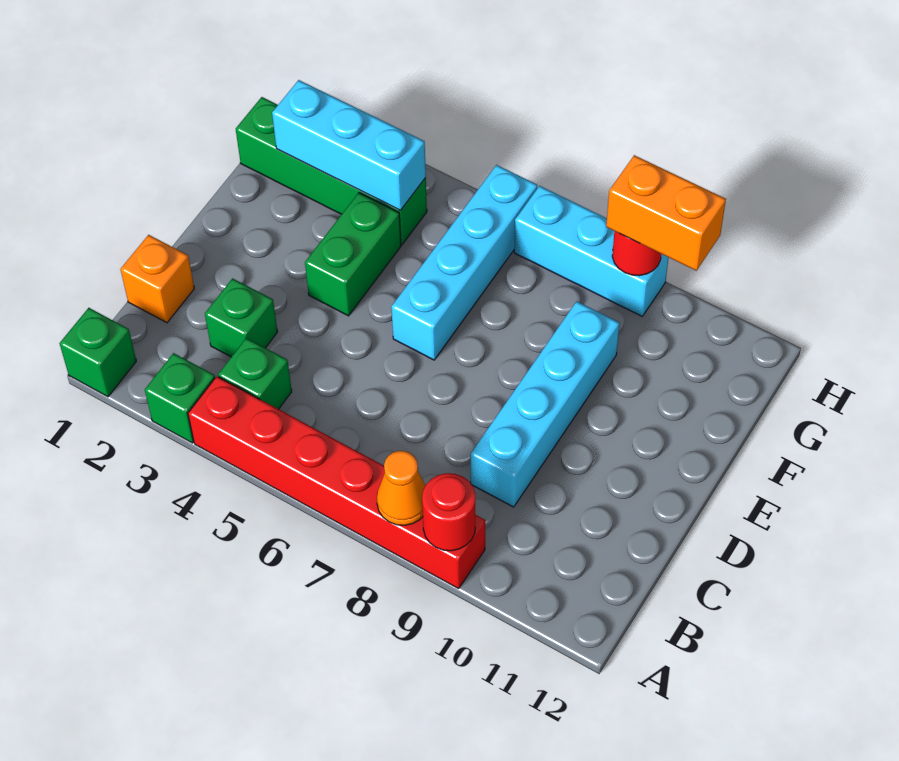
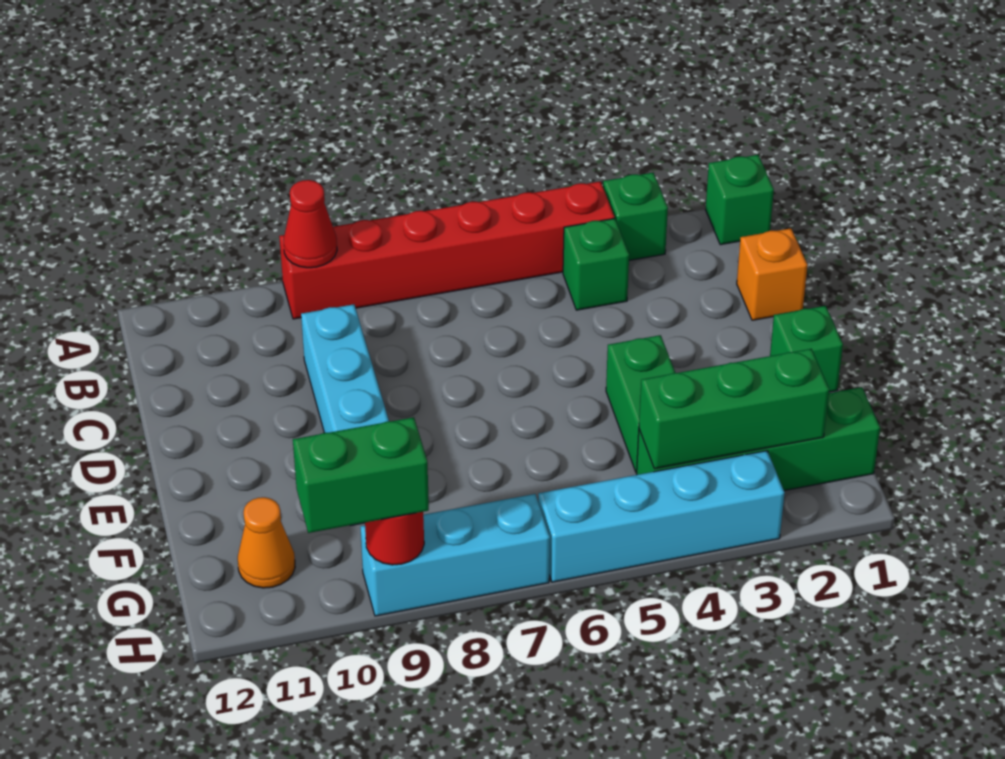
orange cone A8 level 2 -> orange cone G11 level 1
red round brick A9 level 2 -> red cone A9 level 2
green brick C3 level 1 -> green brick E1 level 1
cyan brick E6:H6 level 1 -> cyan brick H3:H6 level 1
cyan brick G2:G4 level 2 -> green brick G2:G4 level 2
orange brick H9:H10 level 3 -> green brick H9:H10 level 3

